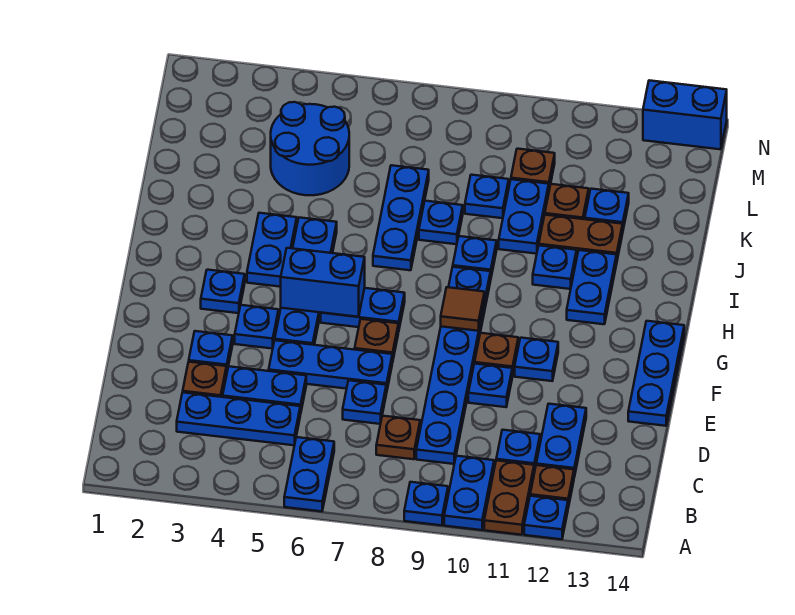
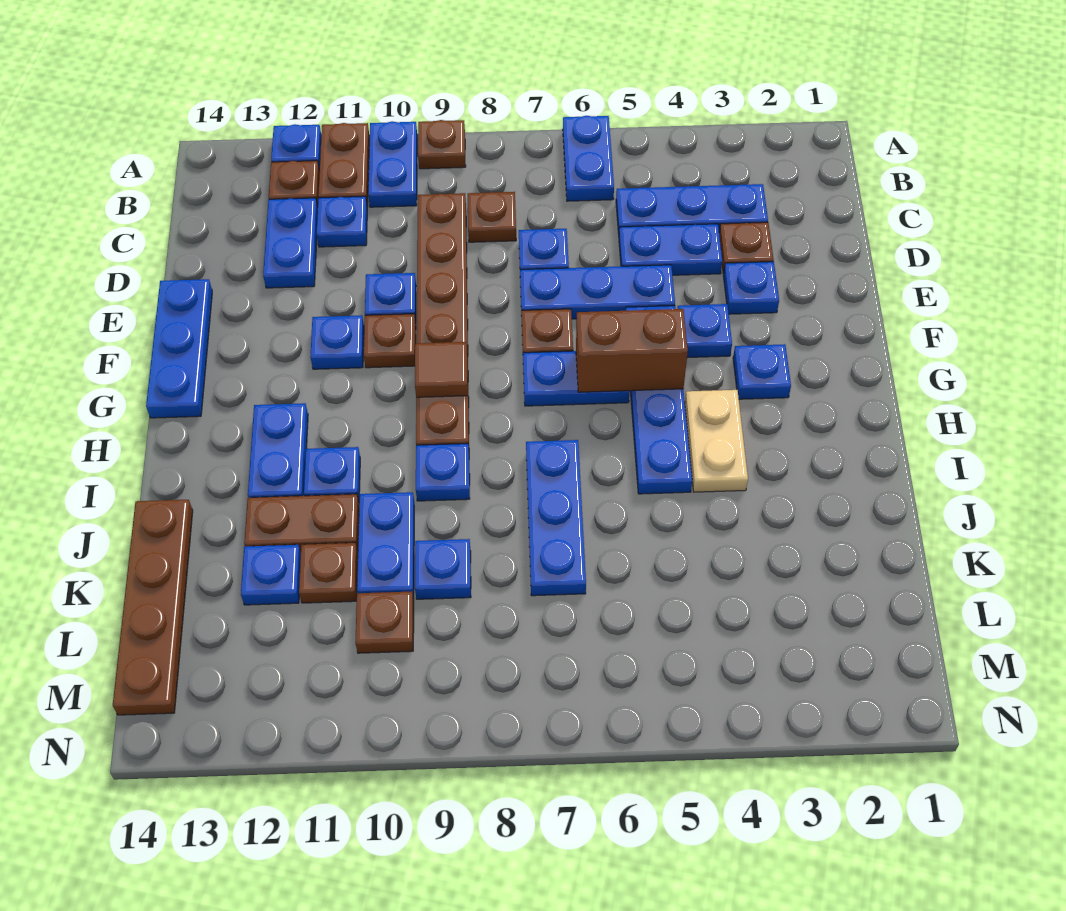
blue plate A9 level 1 -> brown plate A9 level 1
blue plate C9:H9 level 1 -> brown plate C9:H9 level 1
blue brick G5:G6 level 2 -> brown brick G5:G6 level 2
blue plate H4:I4 level 1 -> tan plate H4:I4 level 1
blue plate J8 level 1 -> none
none -> brown plate J14:M14 level 1
blue round brick K4:L5 level 1 -> none
blue brick N13:N14 level 1 -> none

